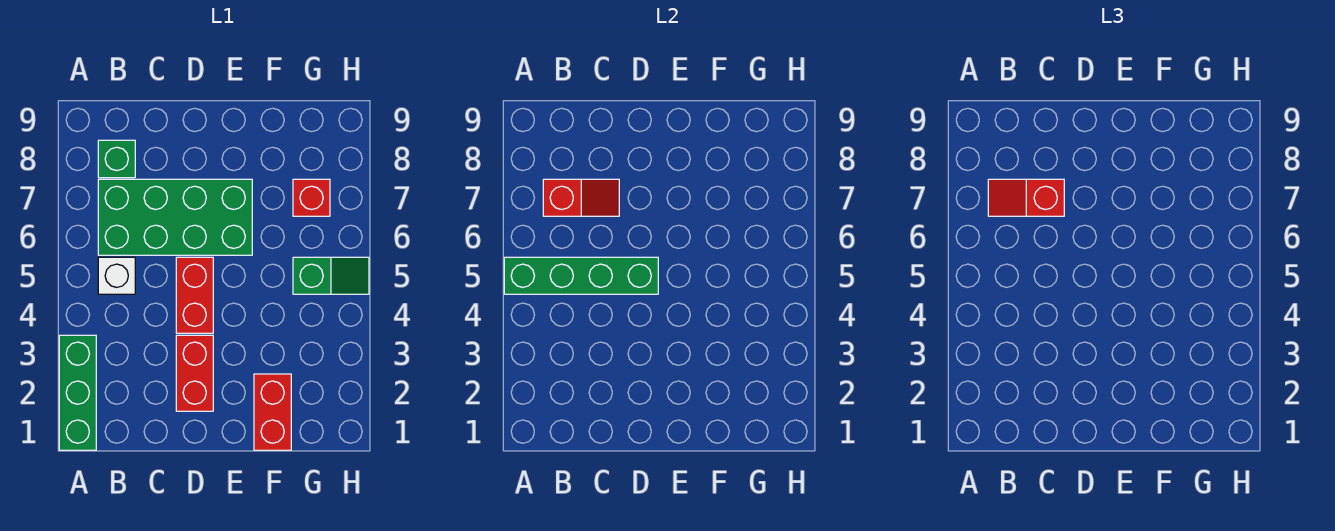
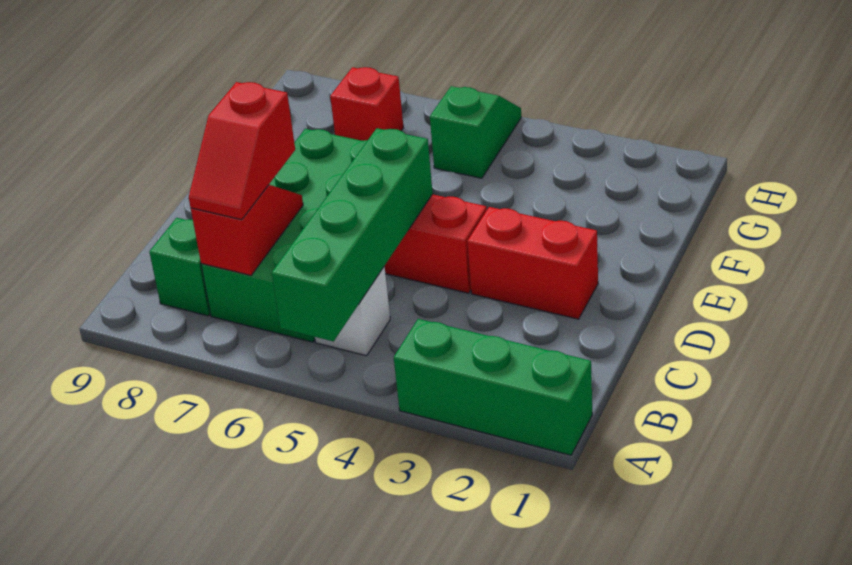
red brick F1:F2 level 1 -> none

